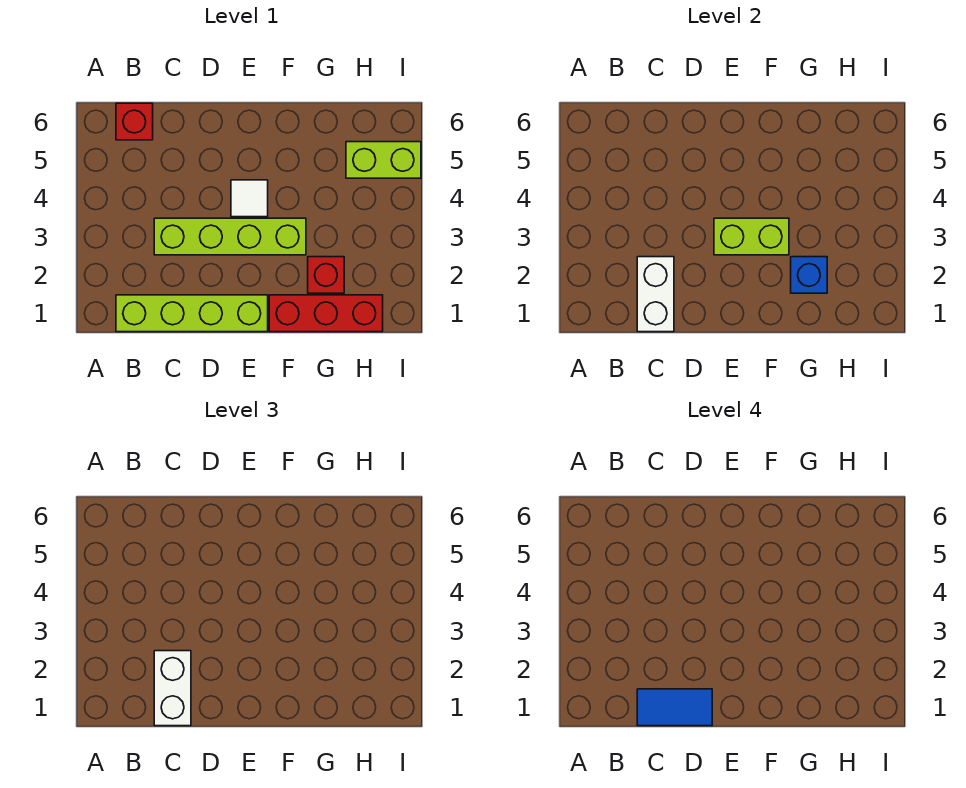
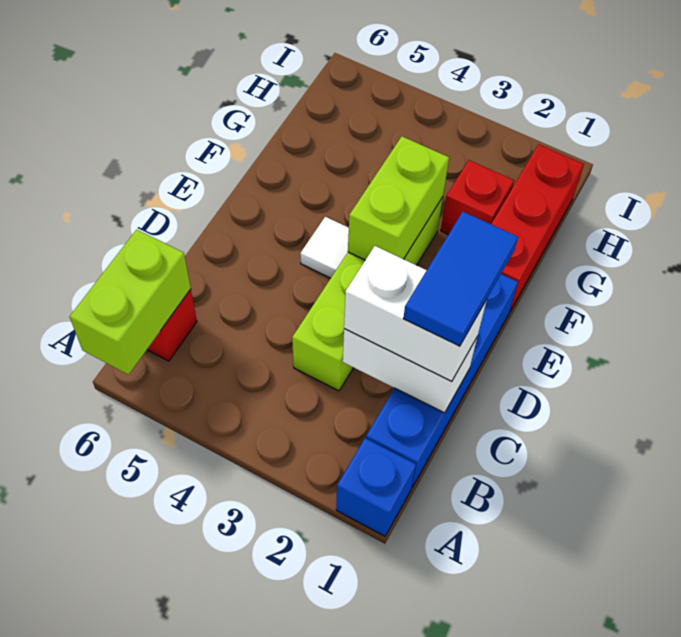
lime brick B1:E1 level 1 -> blue brick B1:E1 level 1
blue brick G2 level 2 -> blue brick A1 level 1
lime brick H5:I5 level 1 -> lime brick A6:B6 level 2

